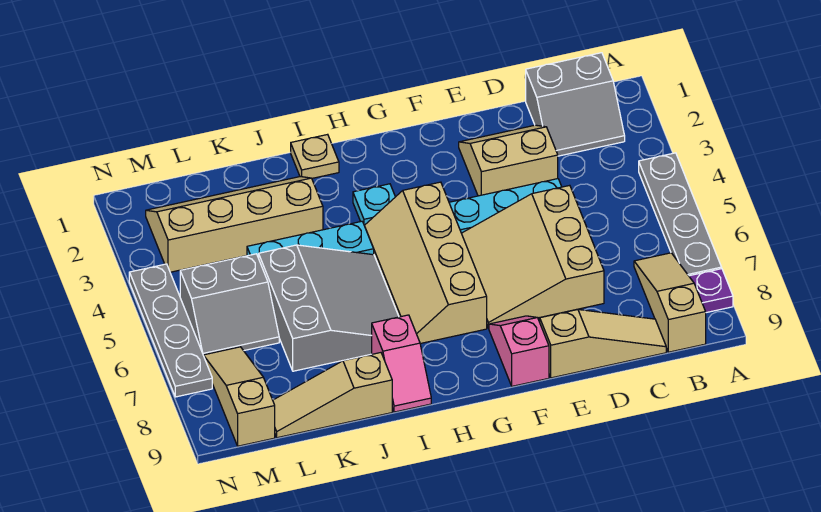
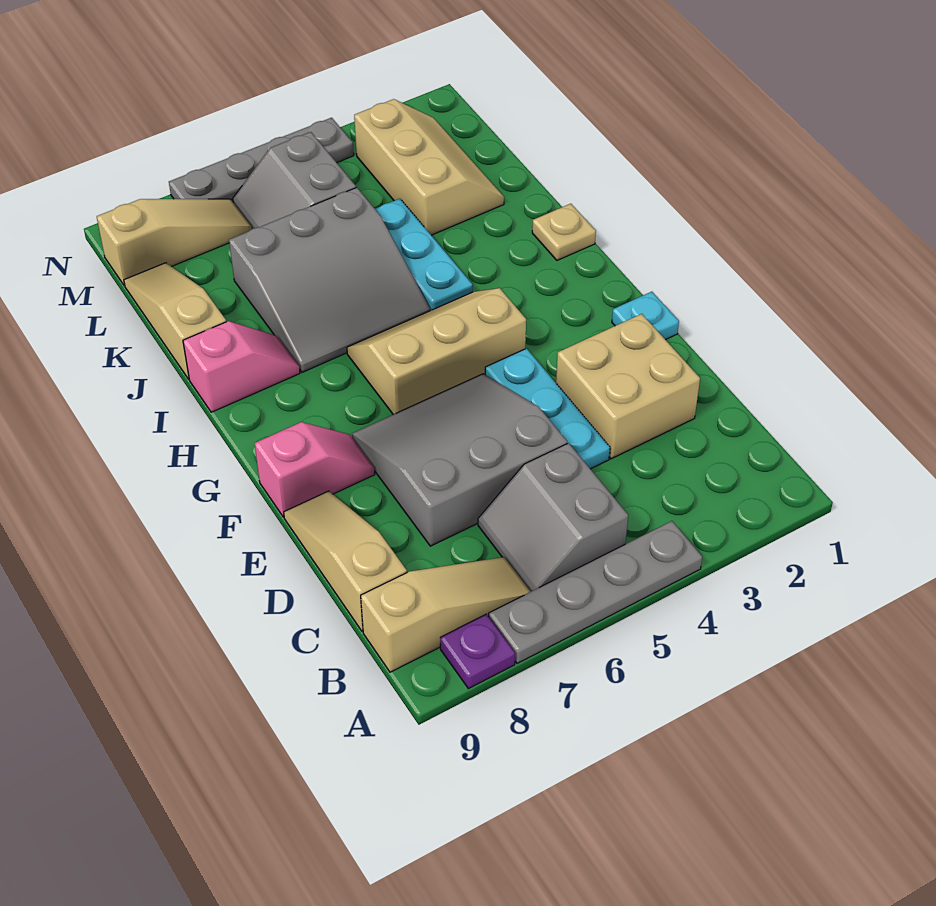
grey slope B1:C2 level 1 top 1 -> grey slope B5:C6 level 1 top 5
tan slope C9:E9 level 1 top E -> tan slope C9:E9 level 1 top C
tan slope D2:E3 level 1 top 3 -> tan brick D2:E3 level 1
tan slope D5:F7 level 1 top D -> grey slope D5:F7 level 1 top D
tan slope G4:H7 level 1 top G -> tan slope G4:H6 level 1 top G
cyan plate H3 level 1 -> cyan plate F1 level 1
pink slope I8:I9 level 1 top 8 -> pink slope I8:I9 level 1 top 9
tan slope J2:M3 level 1 top 3 -> tan slope K2:M3 level 1 top 3

